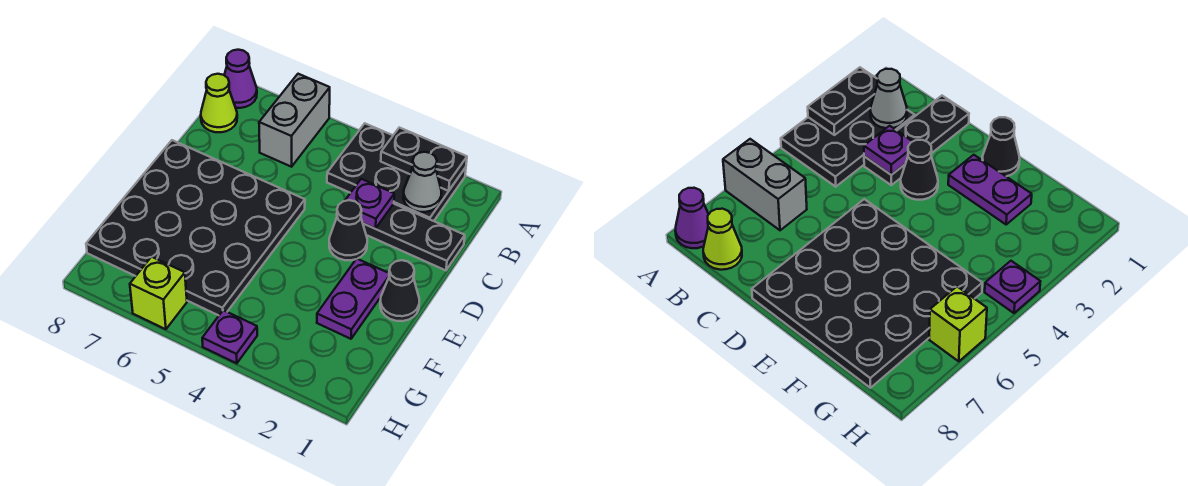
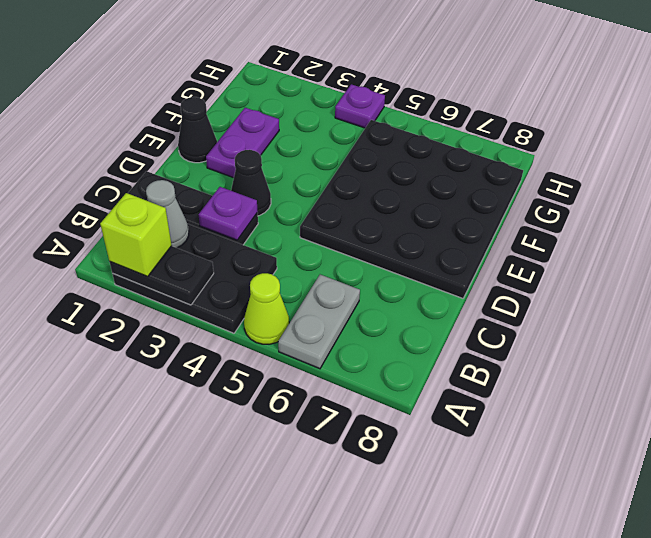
grey brick A6:B6 level 1 -> grey plate A6:B6 level 1
purple cone A8 level 1 -> none
lime cone B8 level 1 -> lime cone A5 level 1
lime brick H6 level 1 -> lime brick A2 level 3

